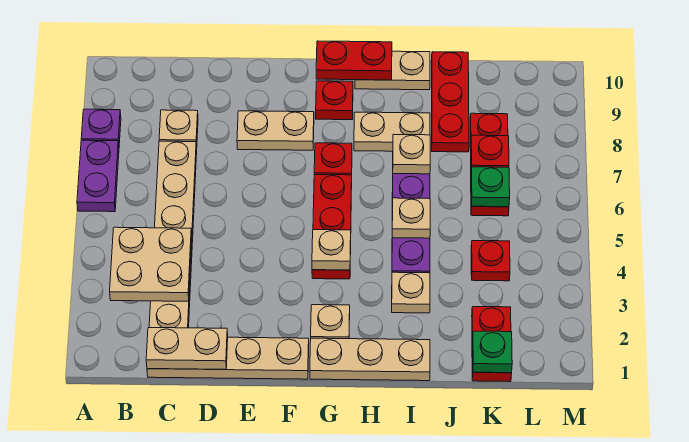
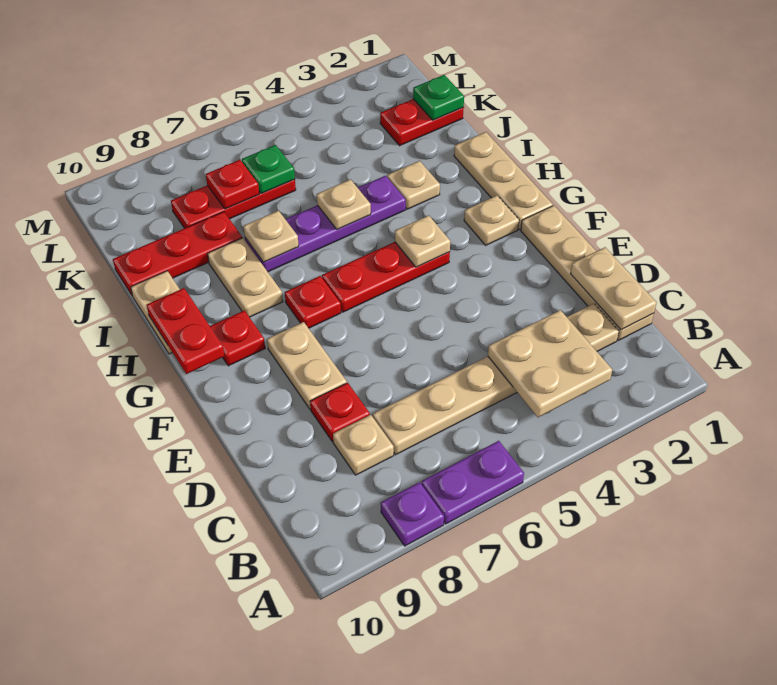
red plate K4 level 1 -> red plate D8 level 1

